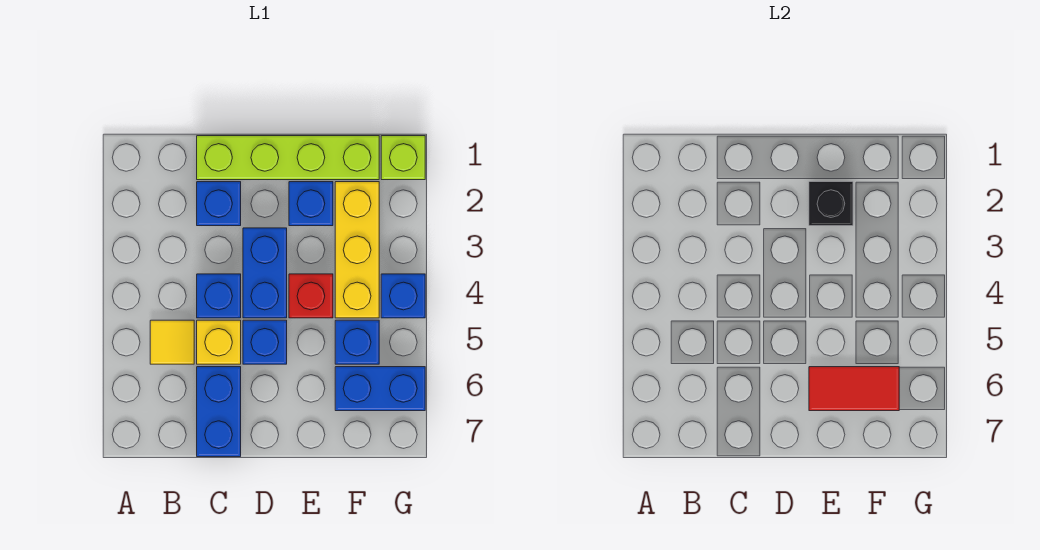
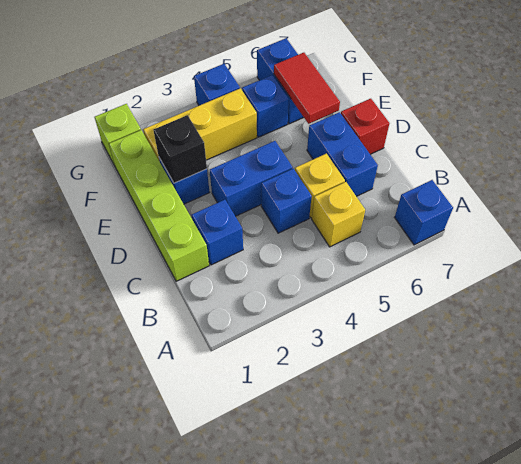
yellow tile B5 level 1 -> yellow brick B5 level 1
blue brick C6:C7 level 1 -> blue brick C6:D6 level 1
blue brick D5 level 1 -> blue brick A7 level 1
red brick E4 level 1 -> red brick D7 level 1

